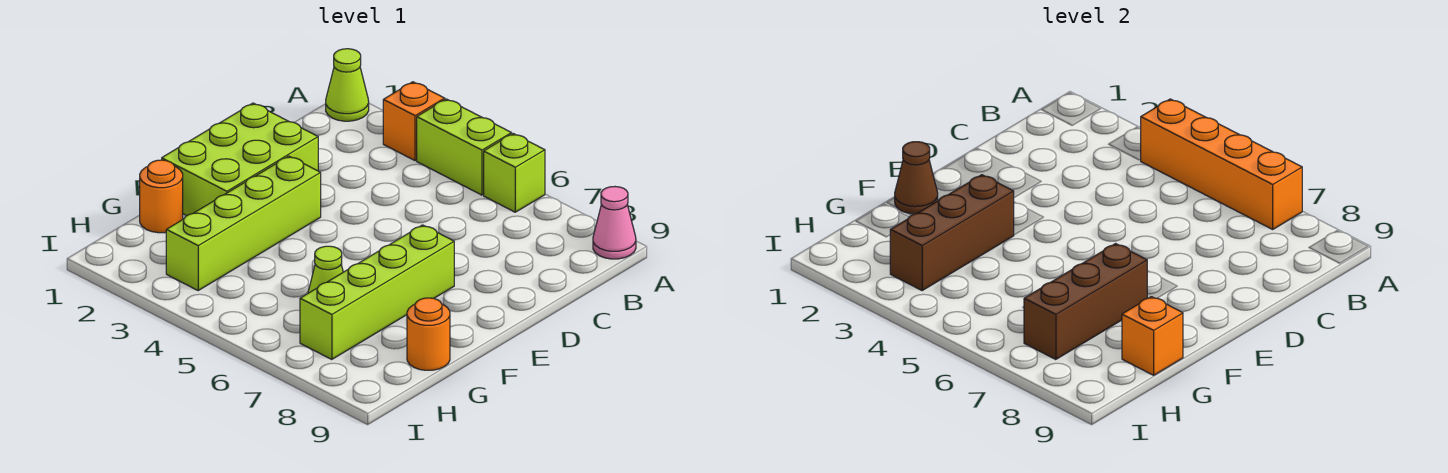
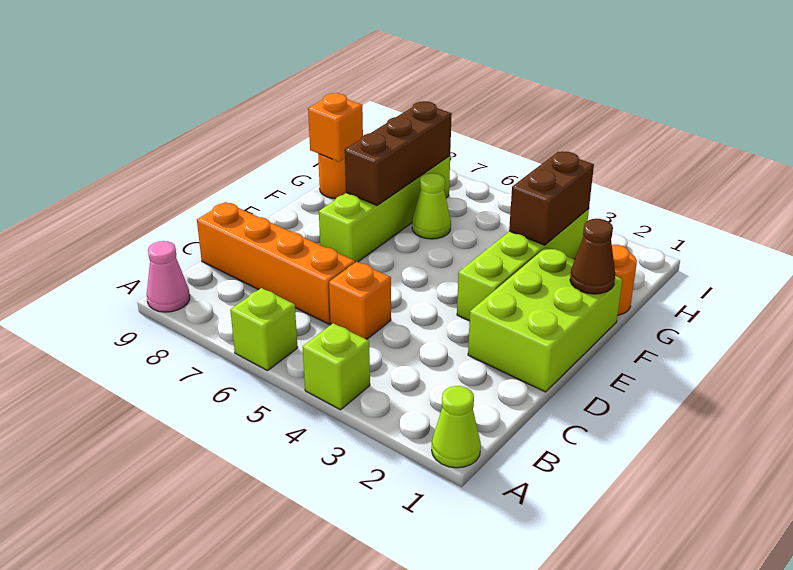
orange brick A3 level 1 -> orange brick C5 level 1
lime brick A4:A5 level 1 -> lime brick A4 level 1
orange brick A4:A7 level 2 -> orange brick C6:C9 level 1
brown brick F3:H3 level 2 -> brown brick G3:H3 level 2

